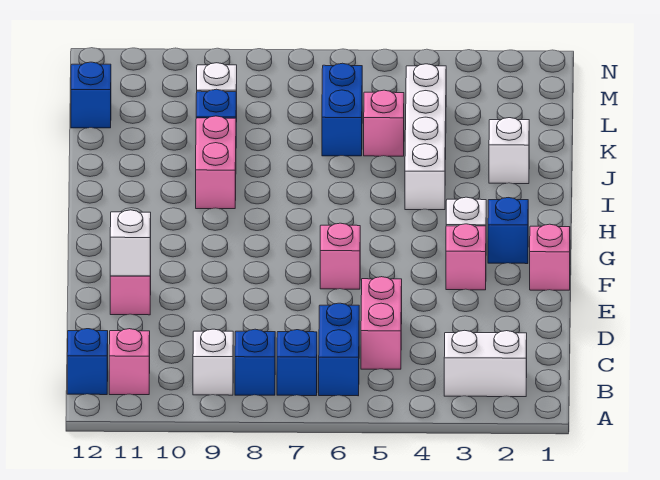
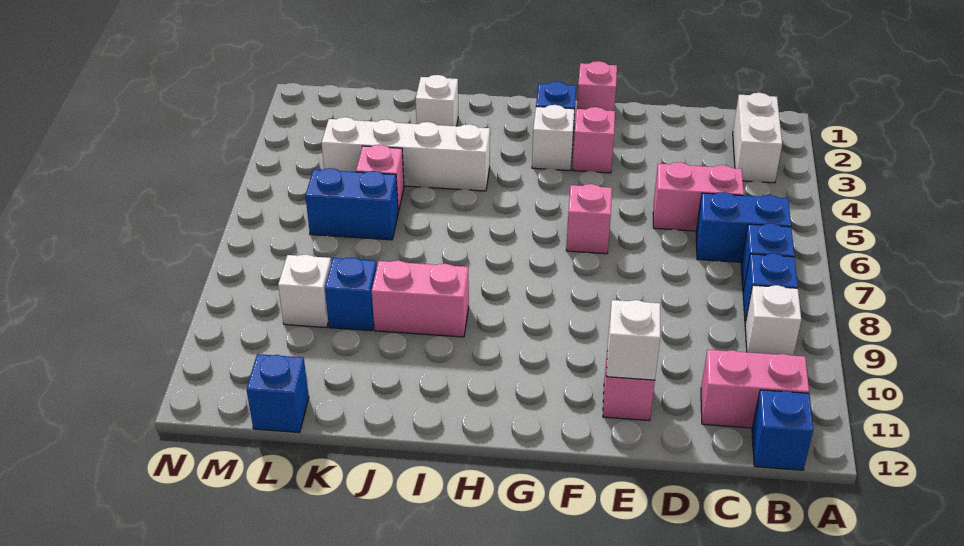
pink brick B11 level 1 -> pink brick B11:C11 level 1

